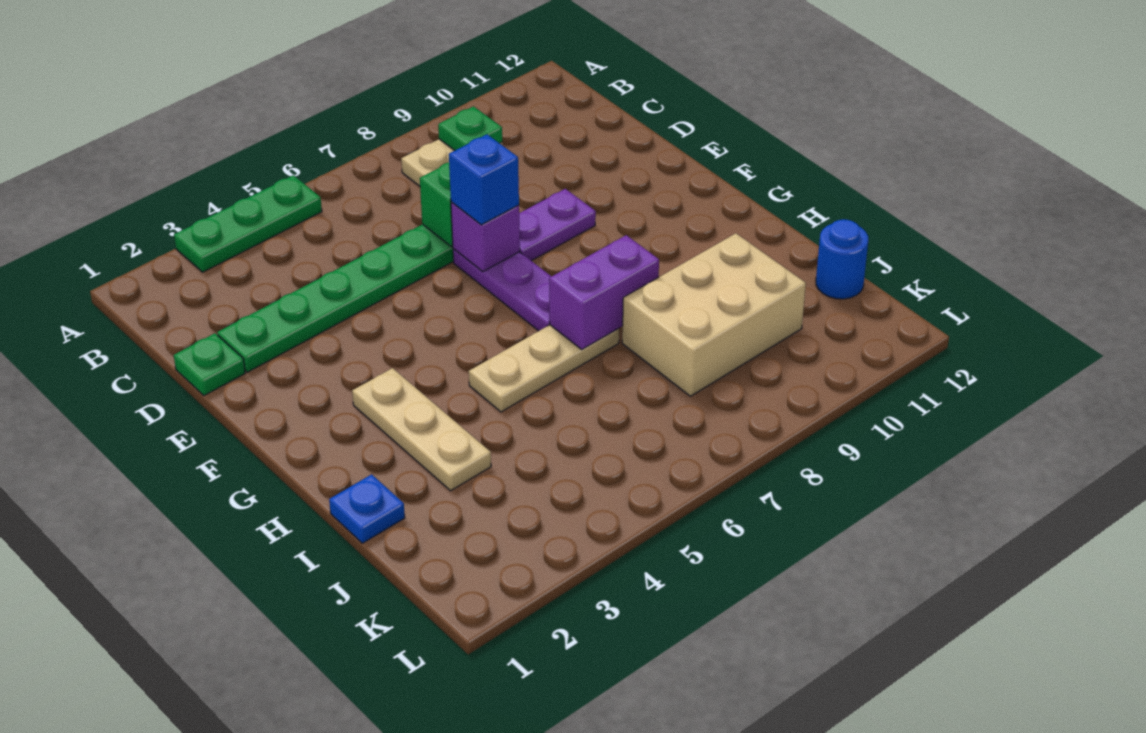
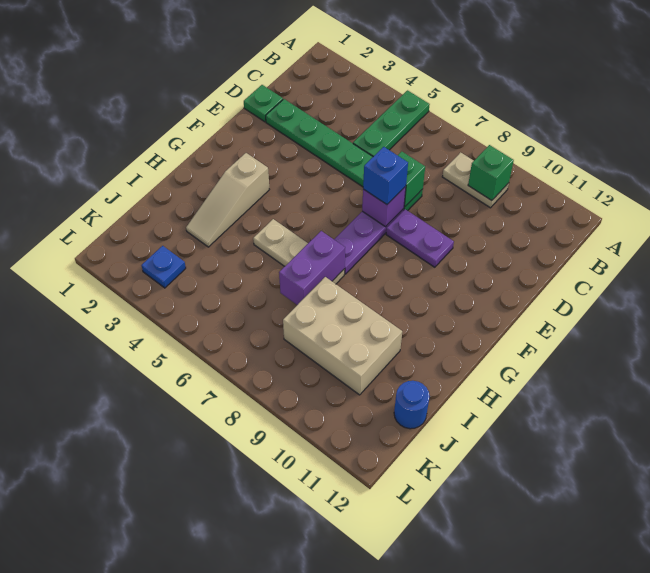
green plate A3:A5 level 1 -> green plate A5:C5 level 1
green plate B9 level 2 -> green brick B9 level 2
tan plate G3:I3 level 1 -> tan slope G3:I3 level 1 top G
purple brick H7:H8 level 2 -> purple brick H7:I7 level 2
blue plate I1 level 1 -> blue plate K3 level 1

